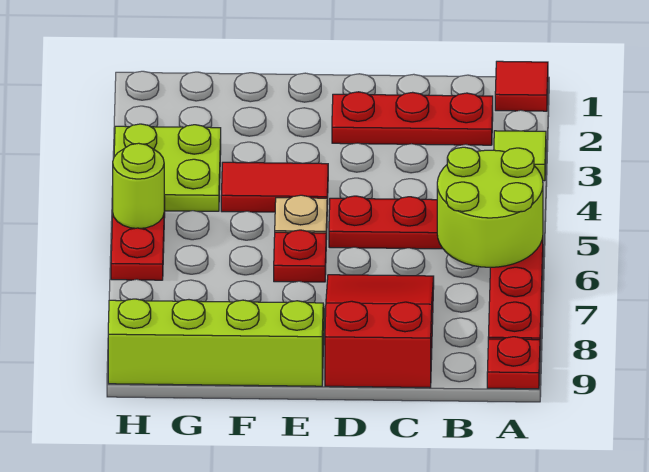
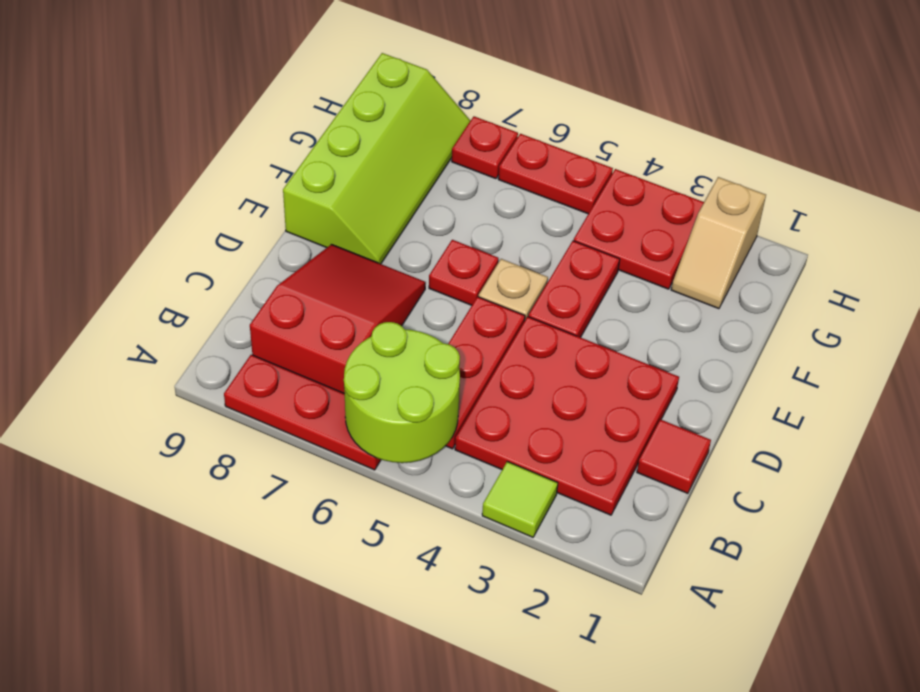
red tile A1 level 1 -> red tile C1 level 1
red plate A9 level 1 -> red plate H7 level 1
red plate B2:D2 level 1 -> red plate B2:D4 level 1
red slope C7:D9 level 1 top 9 -> red slope B7:D8 level 1 top B
red tile E4:F4 level 1 -> red plate E4:F4 level 1
none -> tan slope G2:H2 level 1 top H
lime plate G3:H4 level 1 -> red plate G3:H4 level 1
lime round brick H5 level 2 -> none

